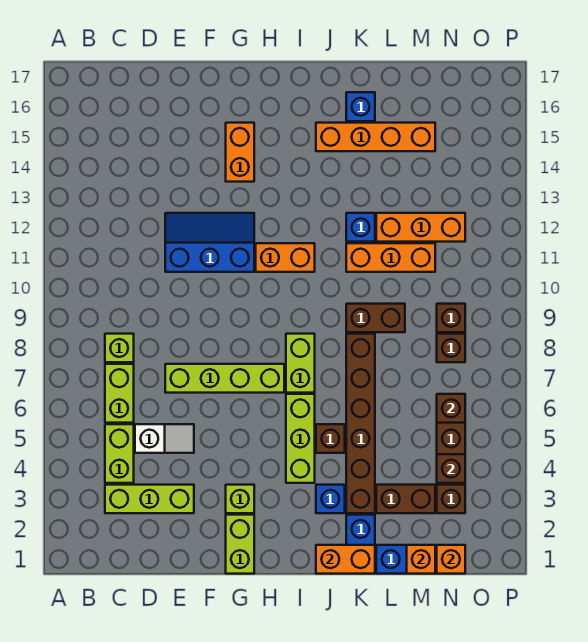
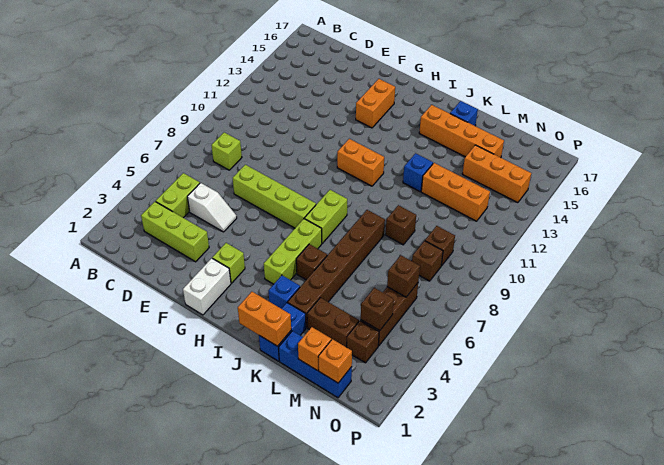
lime brick C6:C7 level 1 -> none
blue slope E11:G12 level 1 top 11 -> none
lime brick G1:G2 level 1 -> white brick G1:G2 level 1
brown brick K9:L9 level 1 -> brown brick L9 level 1
orange brick K11:M11 level 1 -> orange brick M14:O14 level 1

